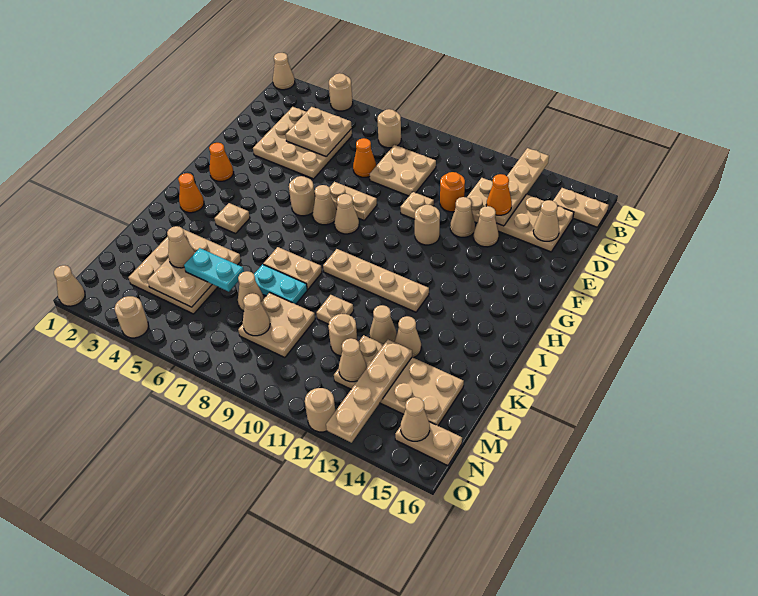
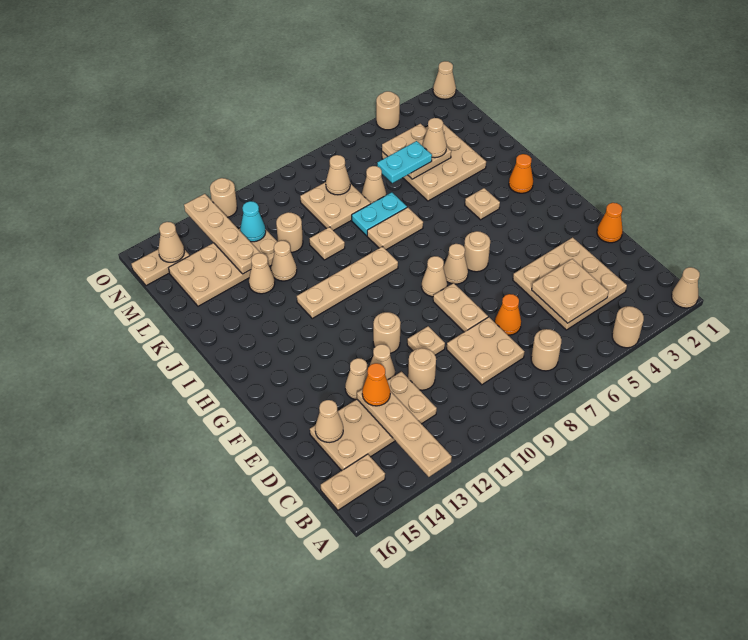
orange round brick D11 level 1 -> tan round brick D11 level 1
tan plate F7:F8 level 1 -> tan plate E8:F8 level 1
orange cone G2 level 1 -> orange cone E1 level 1
tan cone M12 level 2 -> cyan cone M12 level 2

